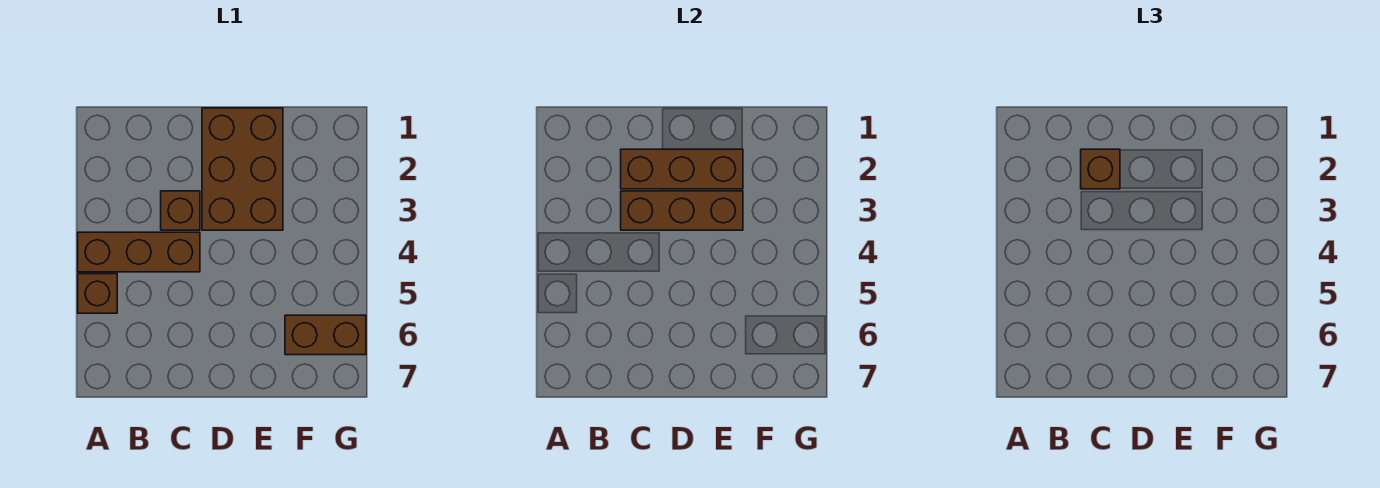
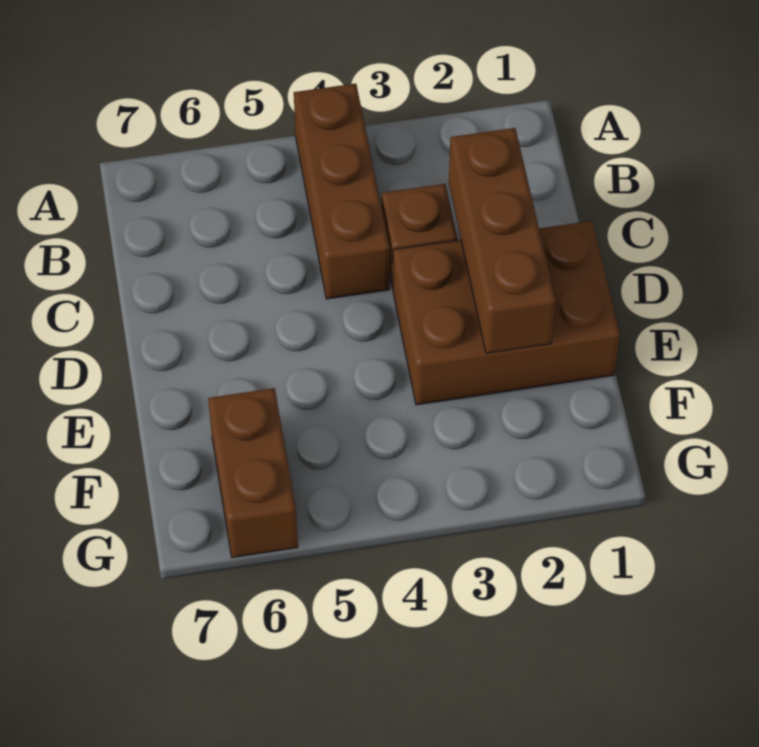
brown brick A5 level 1 -> none
brown brick C2 level 3 -> none
brown brick C3:E3 level 2 -> none

